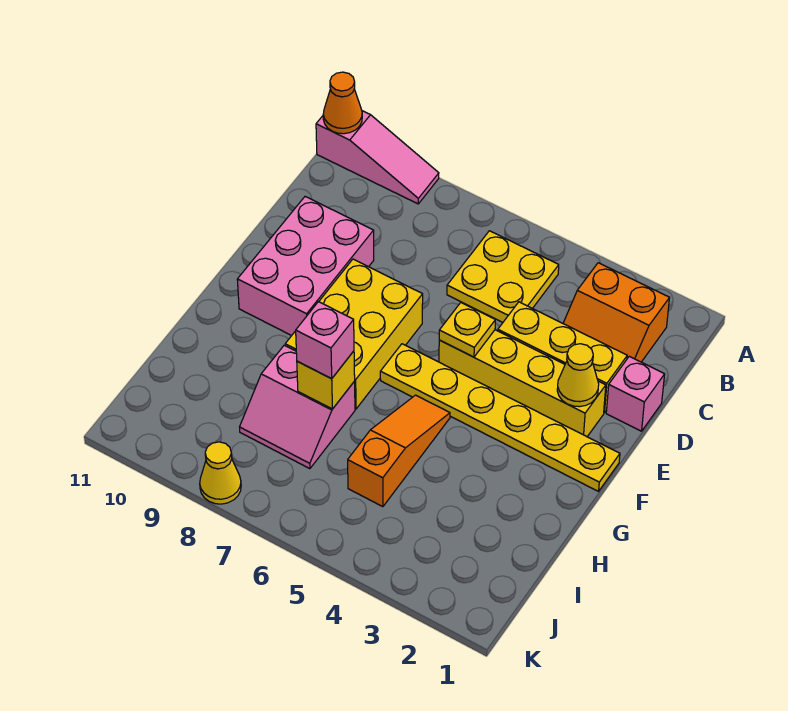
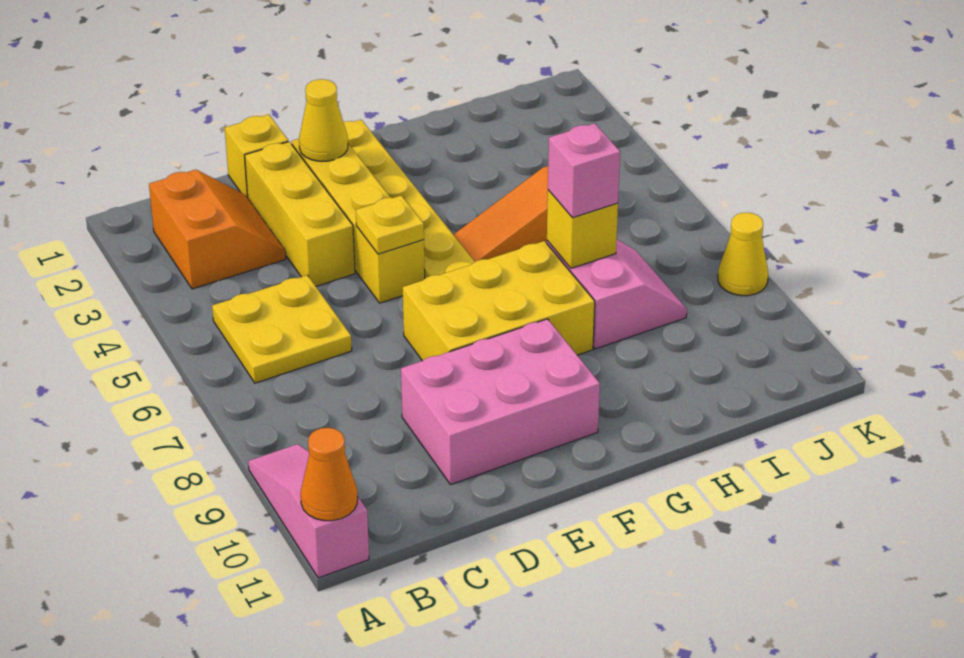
pink brick D1 level 1 -> yellow brick D1 level 1

